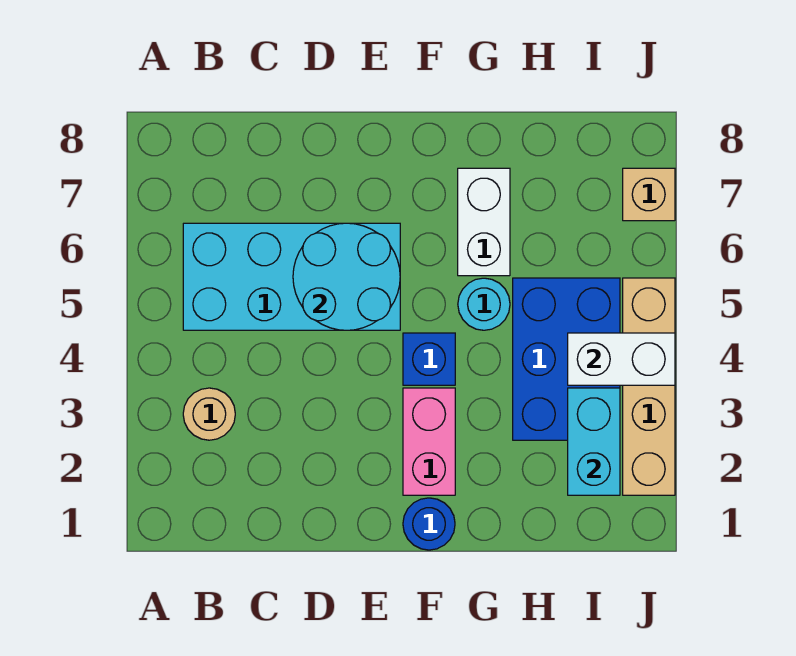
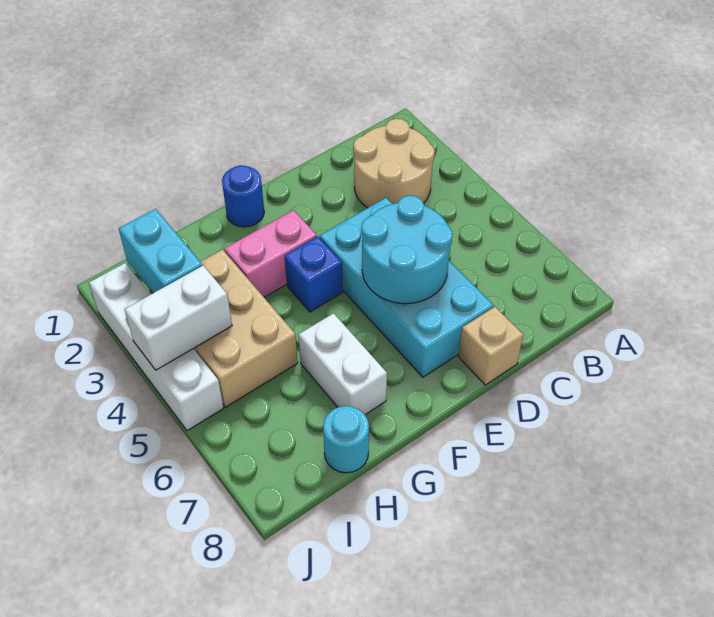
tan round brick B3 level 1 -> tan round brick B2:C3 level 1
cyan brick B5:E6 level 1 -> cyan brick D4:E7 level 1
pink brick F2:F3 level 1 -> pink brick F3:G3 level 1
cyan round brick G5 level 1 -> cyan round brick H8 level 1
blue brick H3:I5 level 1 -> tan brick H3:I5 level 1
tan brick J2:J5 level 1 -> white brick J2:J5 level 1
tan brick J7 level 1 -> tan brick D8 level 1

